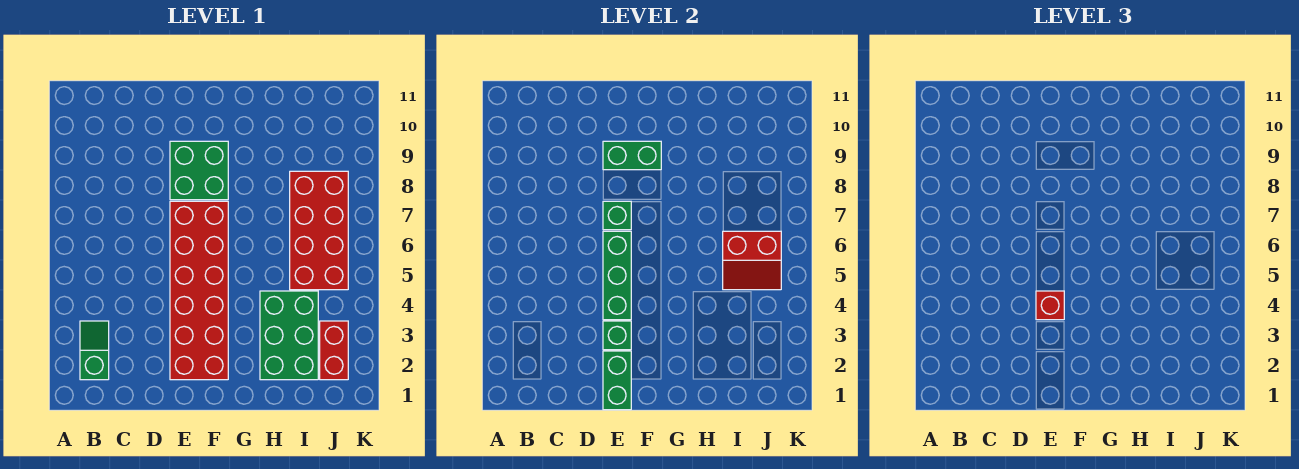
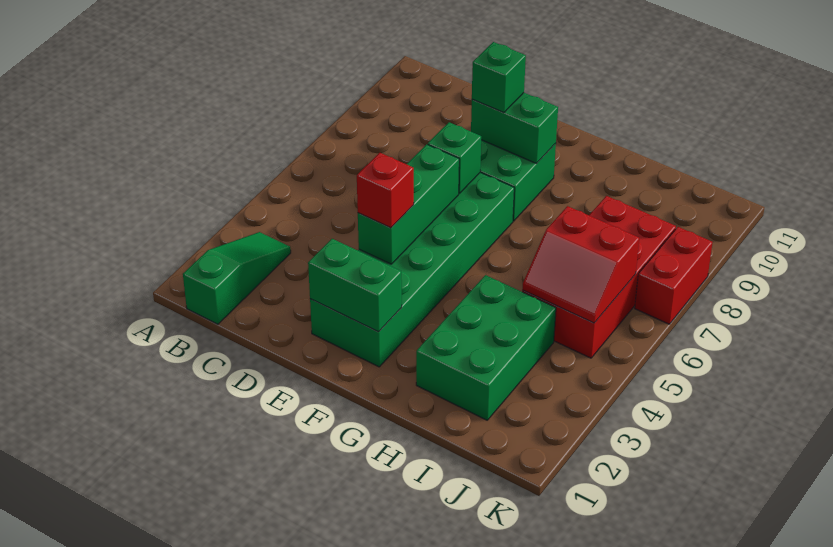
green slope B2:B3 level 1 top 2 -> green slope B1:B3 level 1 top 1
green brick E1:E2 level 2 -> green brick E2:F2 level 2
red brick E2:F7 level 1 -> green brick E2:F7 level 1
green brick E3 level 2 -> green brick E9 level 3
red brick J2:J3 level 1 -> red brick K7:K8 level 1

